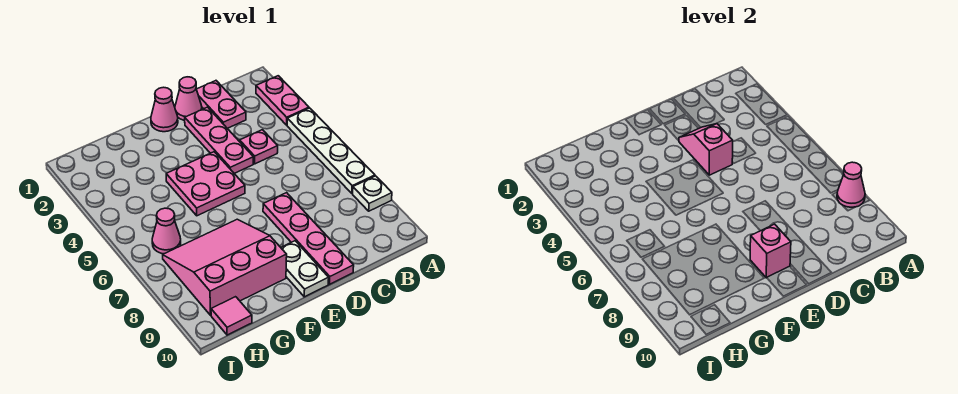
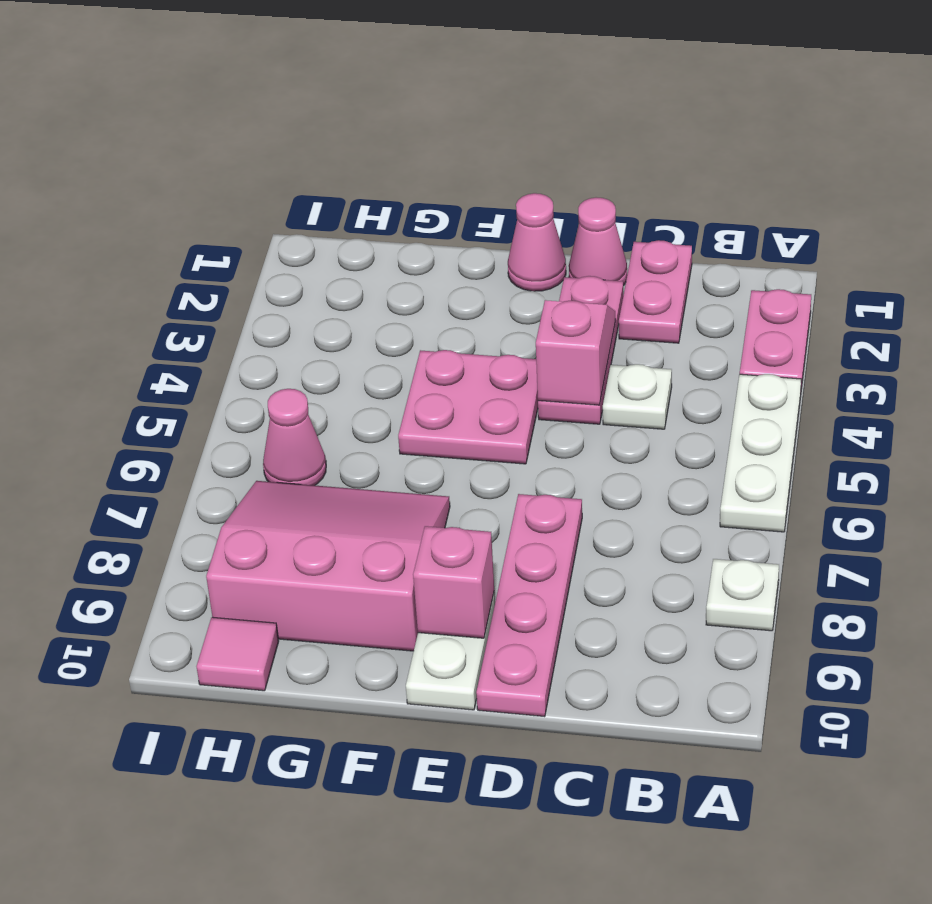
white plate A4:A7 level 1 -> white plate A4:A6 level 1
pink cone A8 level 2 -> none
pink plate C4 level 1 -> white plate C4 level 1

